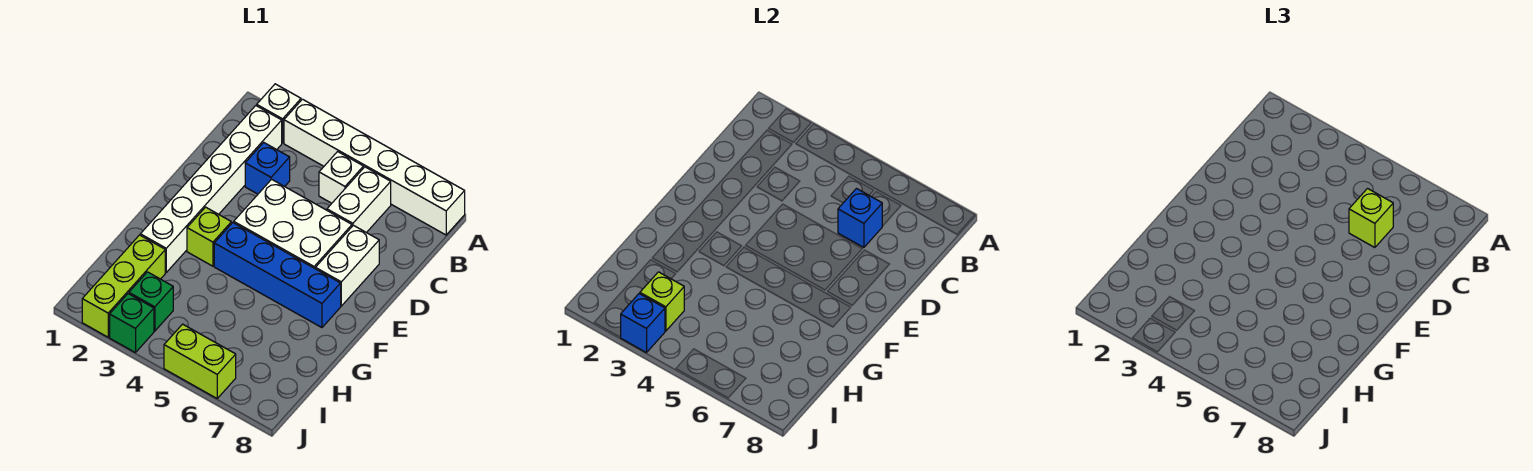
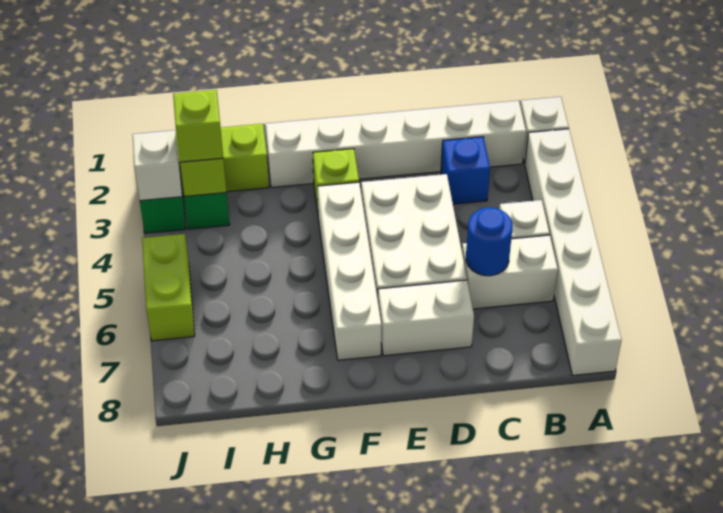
blue brick C6 level 2 -> blue round brick C6 level 2
lime brick C6 level 3 -> lime brick I3 level 3
blue brick F4:F7 level 1 -> white brick F4:F7 level 1
blue brick J3 level 2 -> white brick J3 level 2

